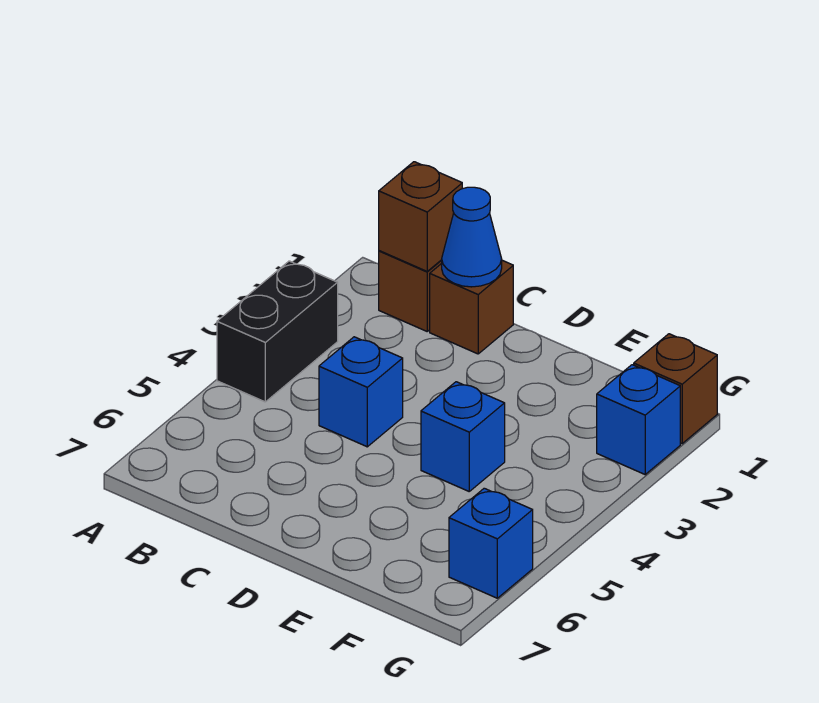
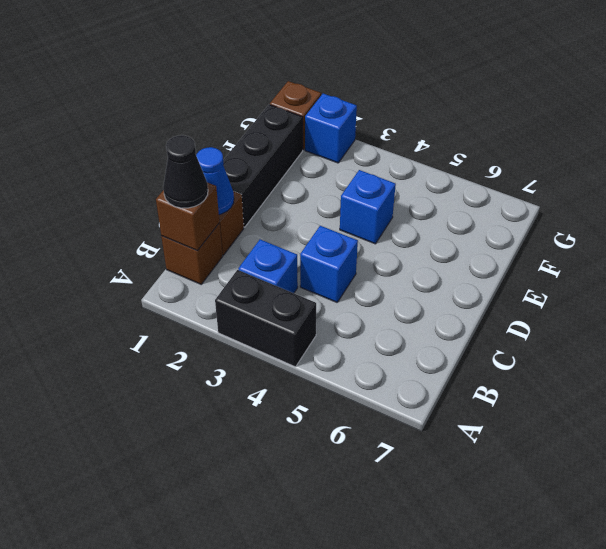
none -> black cone B1 level 3
none -> black brick D1:F1 level 1
blue brick G6 level 1 -> blue brick B3 level 1

